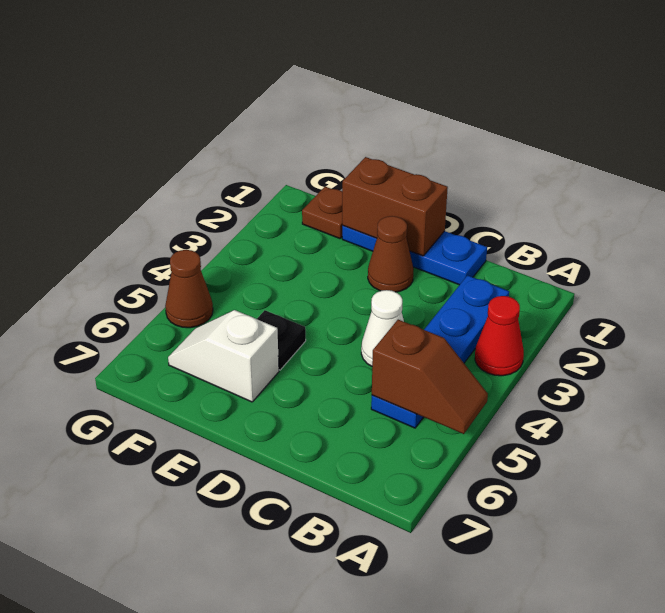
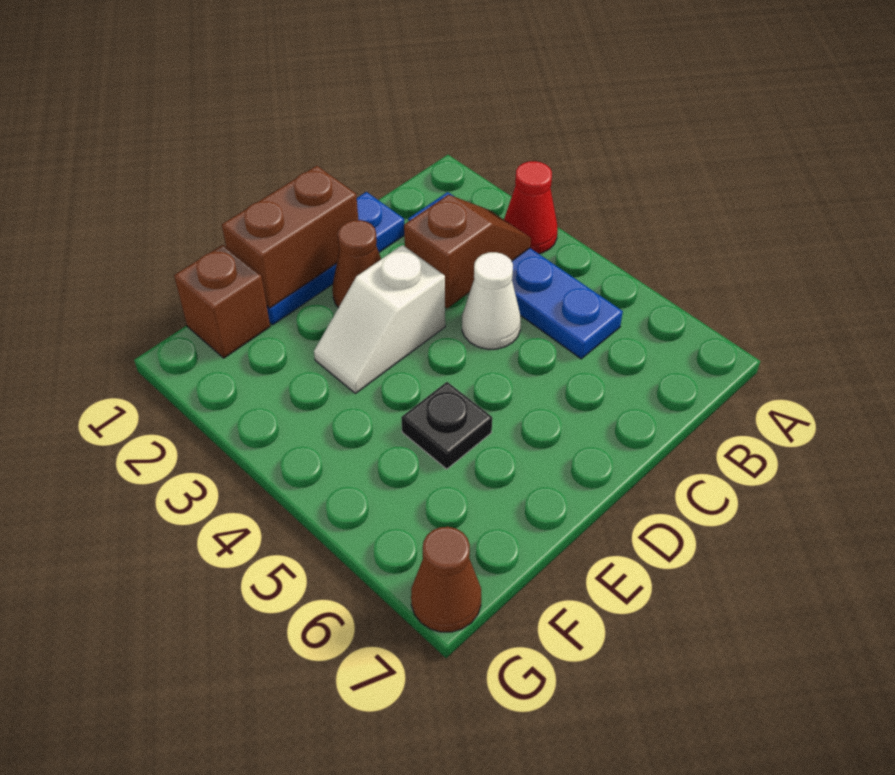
brown slope A5:B5 level 2 top B -> brown slope B3:C3 level 2 top C
white slope E6:F6 level 1 top E -> white slope D3:E3 level 1 top D
brown plate F1 level 1 -> brown brick F1 level 1
brown cone G5 level 1 -> brown cone G7 level 1

